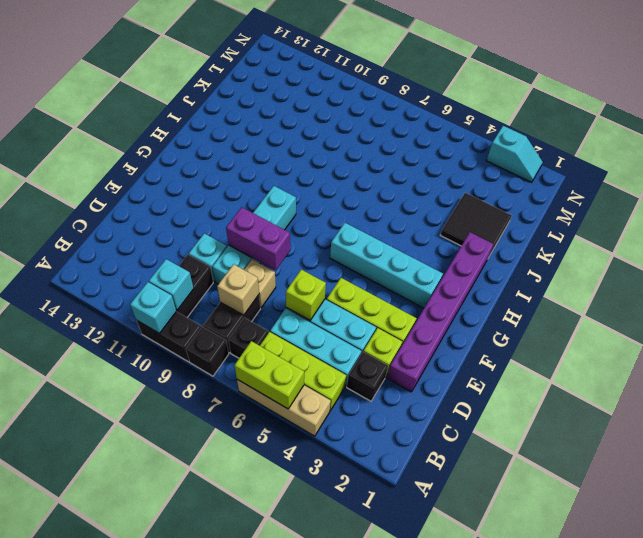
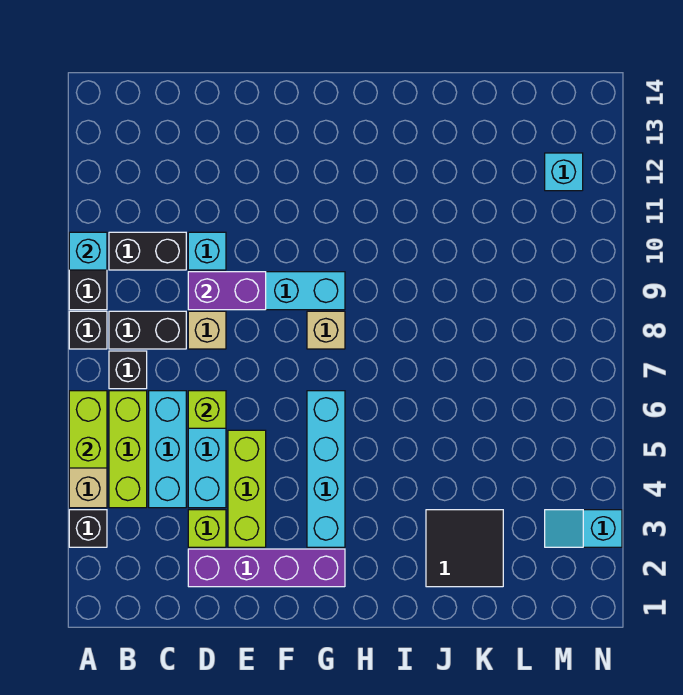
cyan brick B10 level 2 -> cyan brick M12 level 1
black brick C3 level 1 -> black brick A3 level 1
tan brick C8 level 2 -> tan brick G8 level 1
purple brick D2:I2 level 1 -> purple brick D2:G2 level 1
purple brick E8:E9 level 2 -> purple brick D9:E9 level 2
cyan slope N2:N3 level 1 top 3 -> cyan slope M3:N3 level 1 top N

